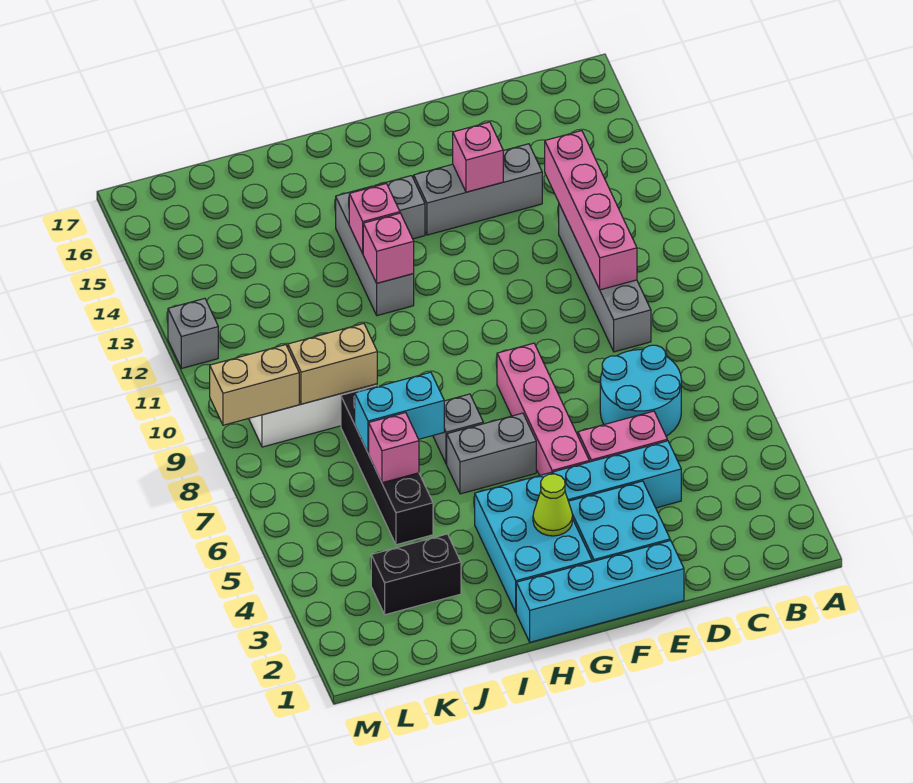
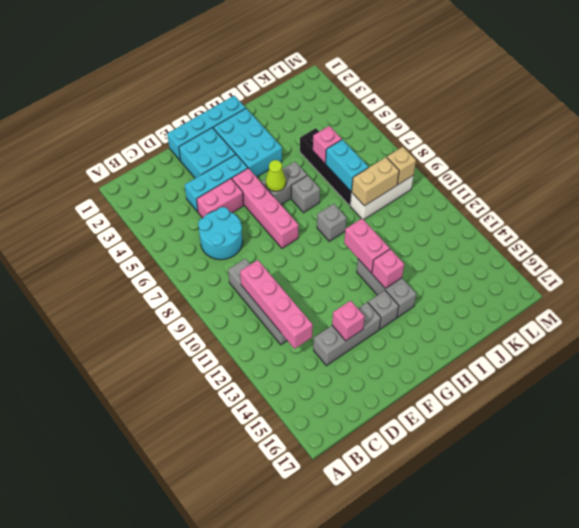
lime cone G3 level 2 -> lime cone G6 level 2
pink brick H12 level 2 -> pink brick H11:H12 level 2
cyan brick I7:J7 level 2 -> cyan brick J7:J8 level 2
black brick J3:K3 level 1 -> none
tan brick L9:M9 level 2 -> tan brick L9 level 2
grey brick M12 level 1 -> grey brick H9 level 1

